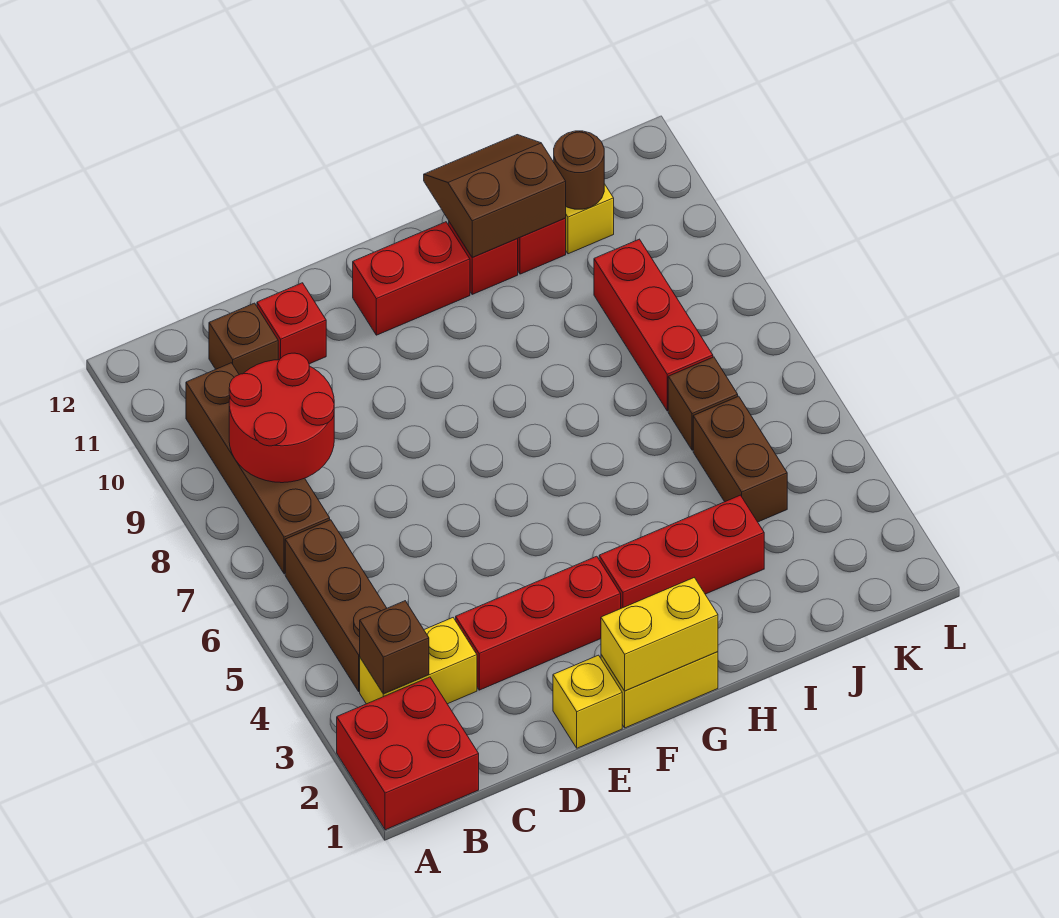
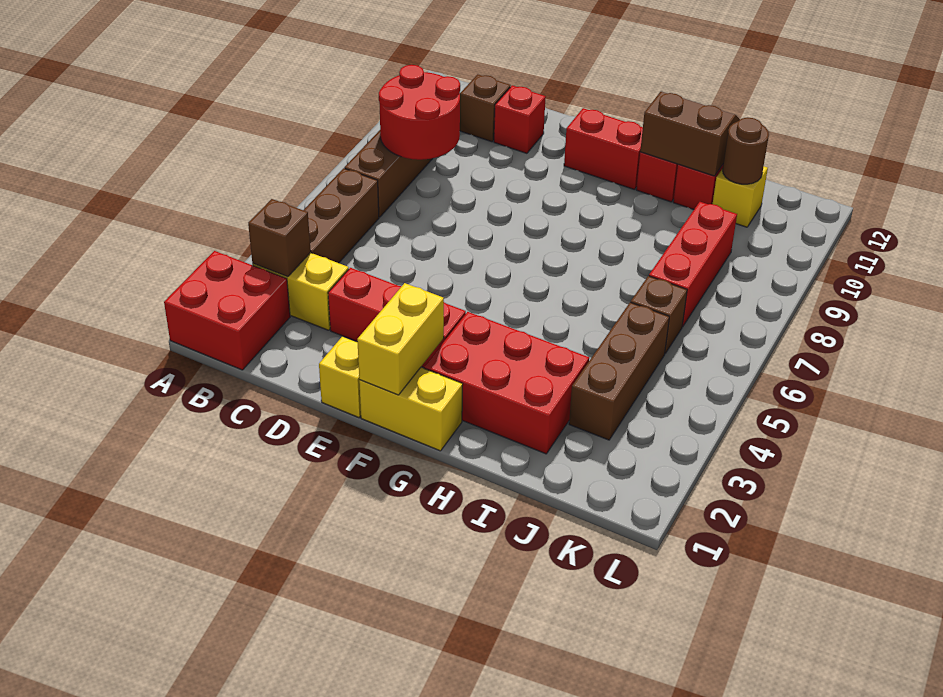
yellow brick F1:G1 level 2 -> yellow brick F1:F2 level 2
red brick G3:I3 level 1 -> red brick G2:I3 level 1
brown brick J4:J5 level 1 -> brown brick J3:J5 level 1

